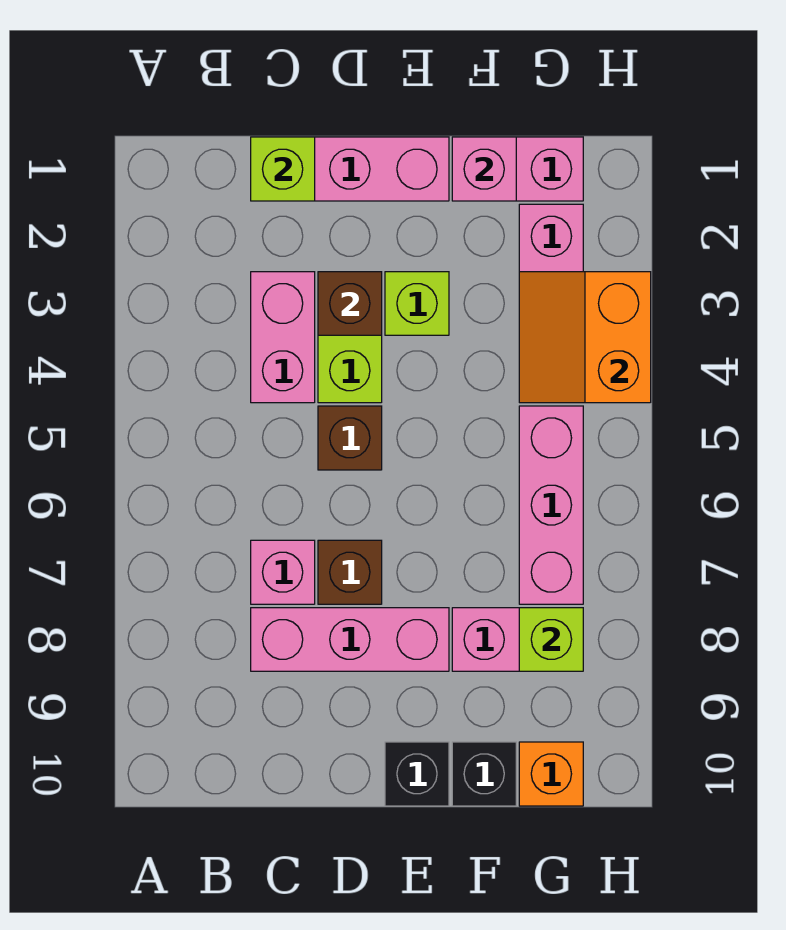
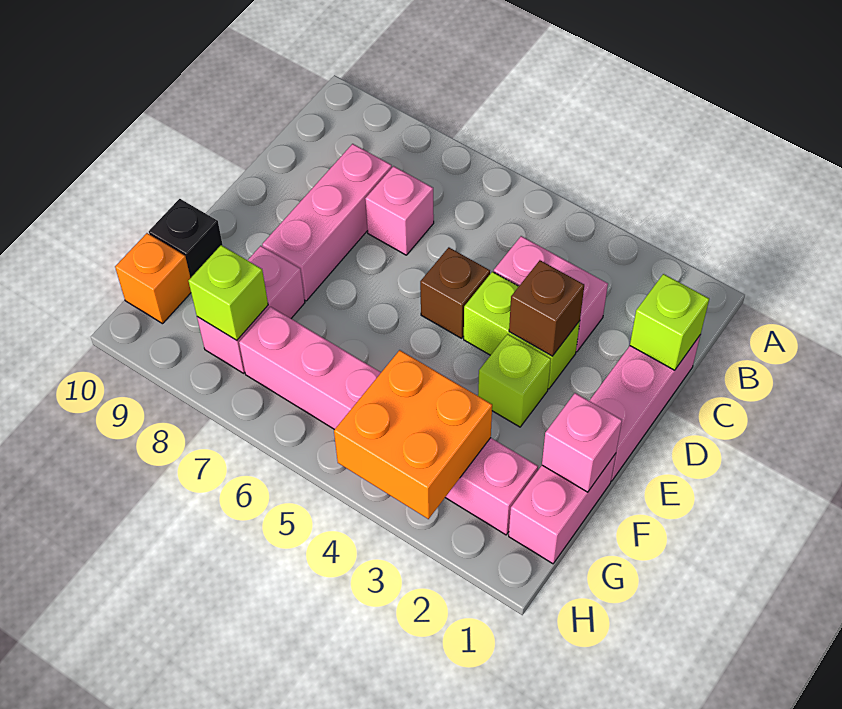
brown brick D7 level 1 -> none
black brick E10 level 1 -> none
orange slope G3:H4 level 2 top H -> orange brick G3:H4 level 2

